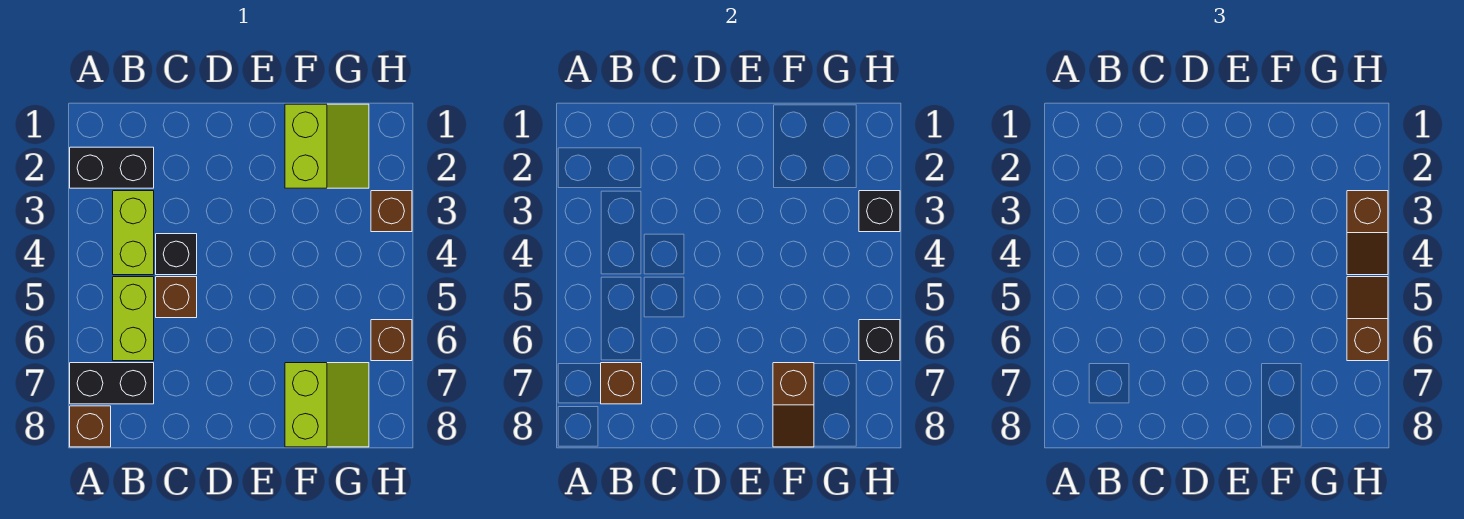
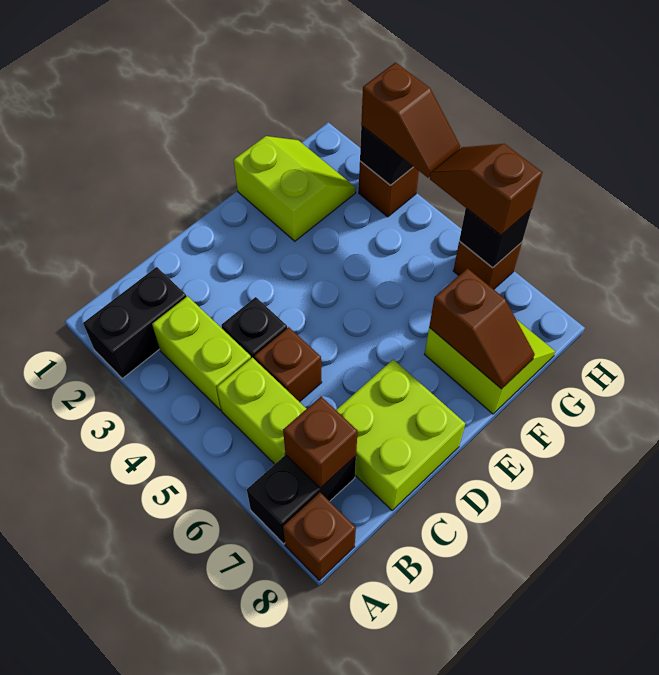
none -> lime brick C7:D8 level 1

